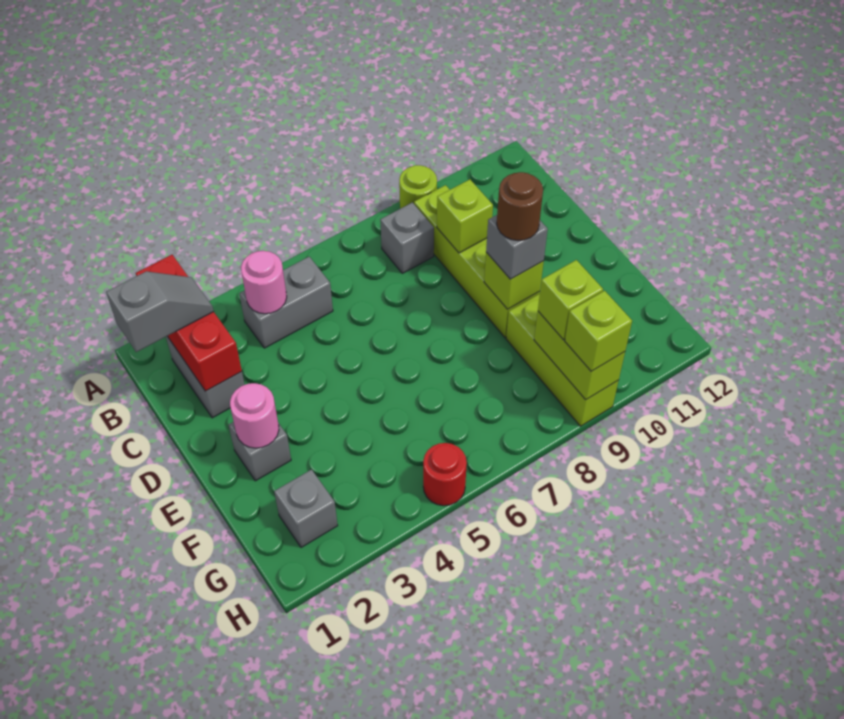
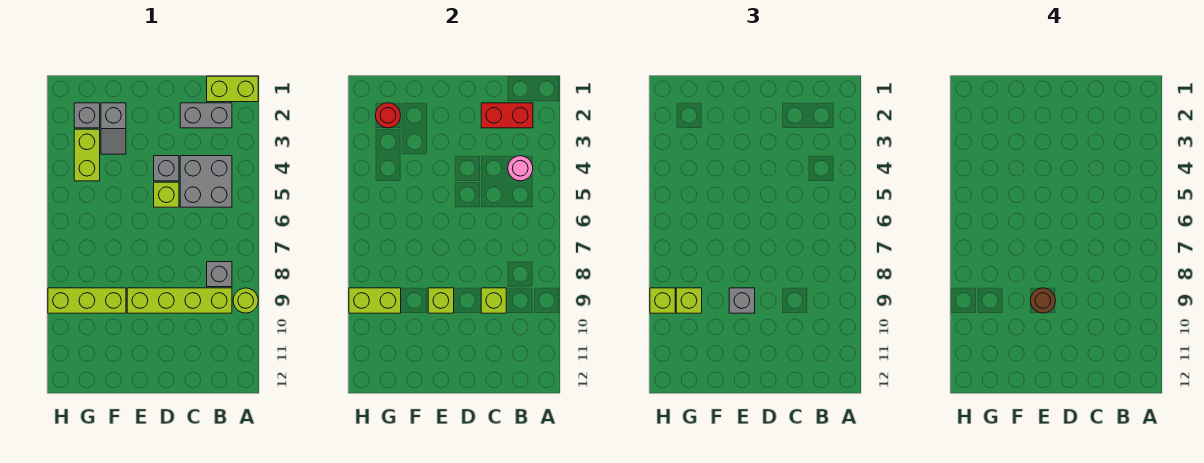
none -> lime brick A1:B1 level 1
red brick A2:C2 level 2 -> red brick B2:C2 level 2
grey slope B1:B2 level 3 top 1 -> grey slope F2:F3 level 1 top 2
grey brick B4:B5 level 1 -> grey brick B4:C5 level 1
none -> lime brick D5 level 1
grey brick E2 level 1 -> grey brick D4 level 1
pink round brick E2 level 2 -> none
none -> lime brick G3:G4 level 1
red round brick H5 level 1 -> red round brick G2 level 2

